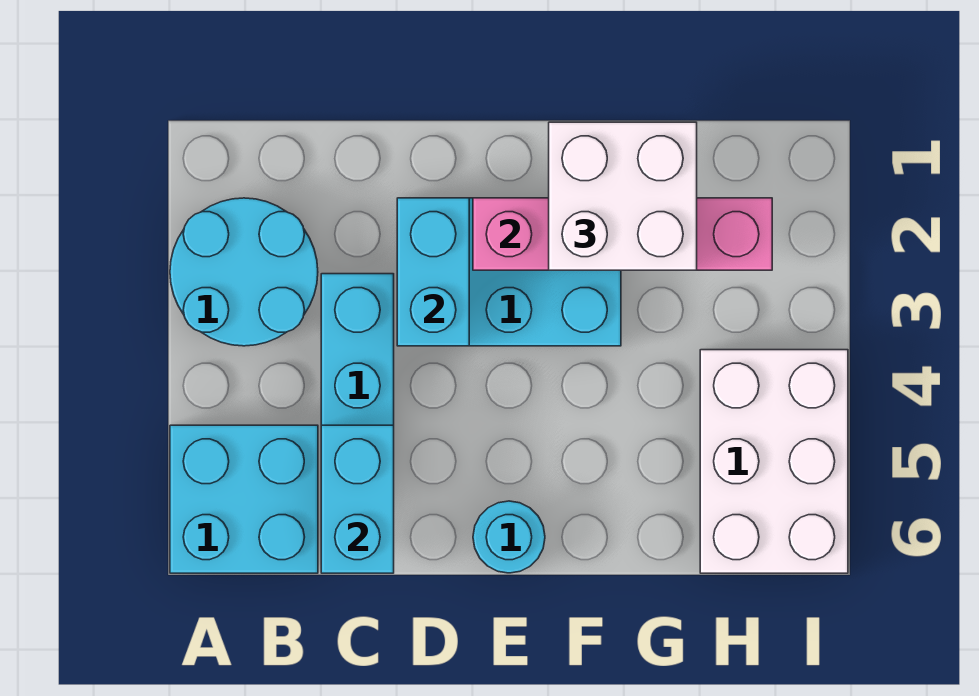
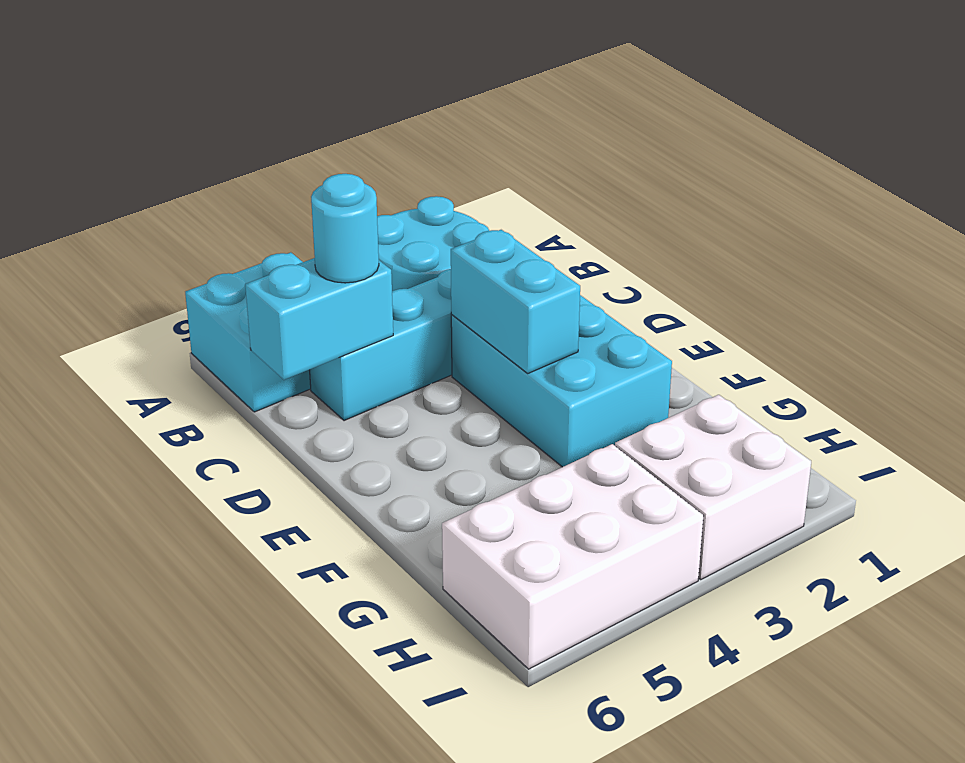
cyan brick D2:D3 level 2 -> cyan brick D3:E3 level 2
pink brick E2:H2 level 2 -> none
cyan round brick E6 level 1 -> cyan round brick C5 level 3
white brick F1:G2 level 3 -> white brick H2:I3 level 1

